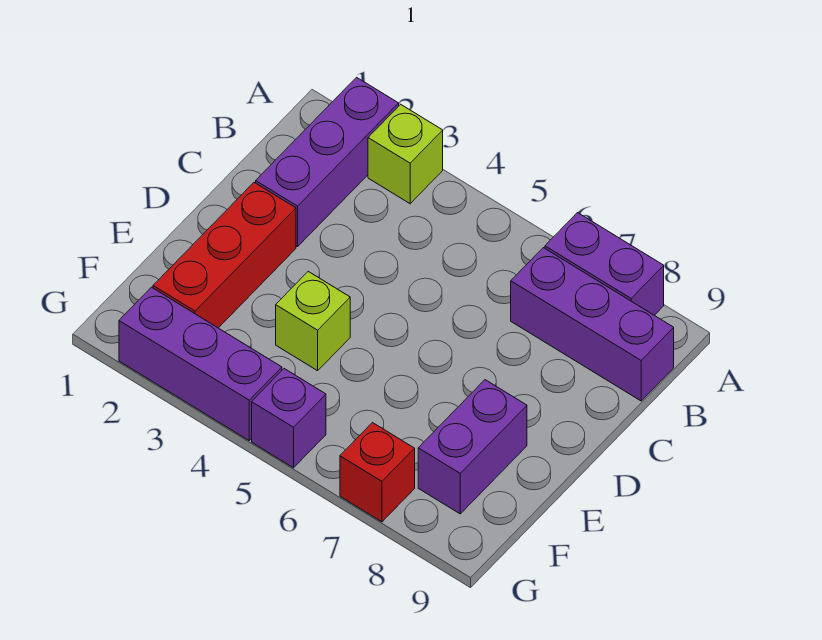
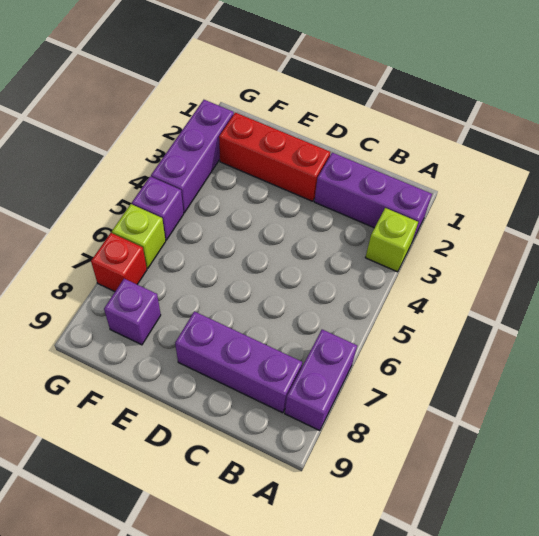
purple brick B7:B9 level 1 -> purple brick B8:D8 level 1
lime brick E4 level 1 -> lime brick G6 level 1
purple brick E8:F8 level 1 -> purple brick F8 level 1

